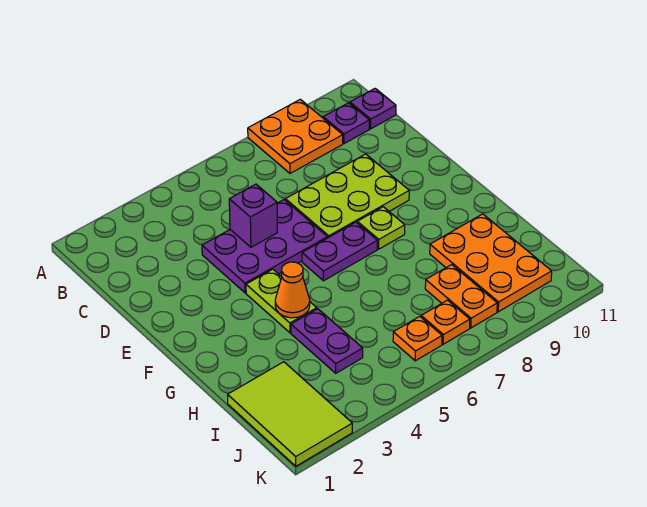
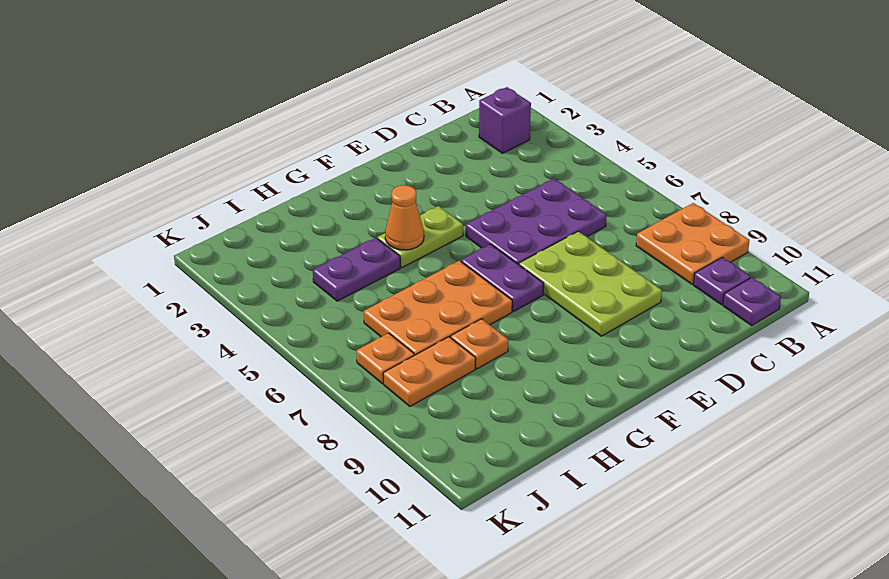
purple plate D4:E6 level 1 -> purple plate C5:E6 level 1
purple brick D5 level 2 -> purple brick B2 level 1
lime plate F8 level 1 -> none
orange plate H9:J10 level 1 -> orange plate G6:I7 level 1
lime tile I1:K2 level 1 -> none
orange plate J6 level 1 -> orange plate H8 level 1

